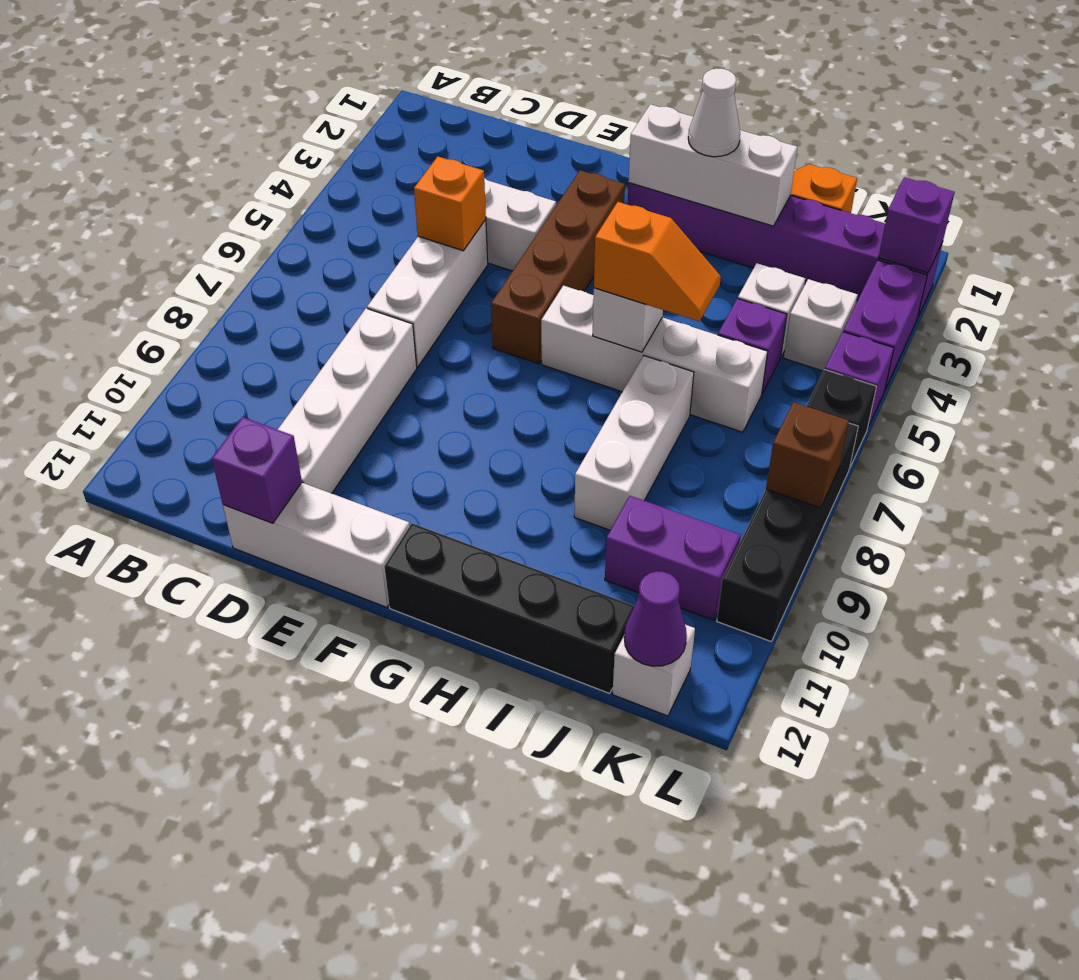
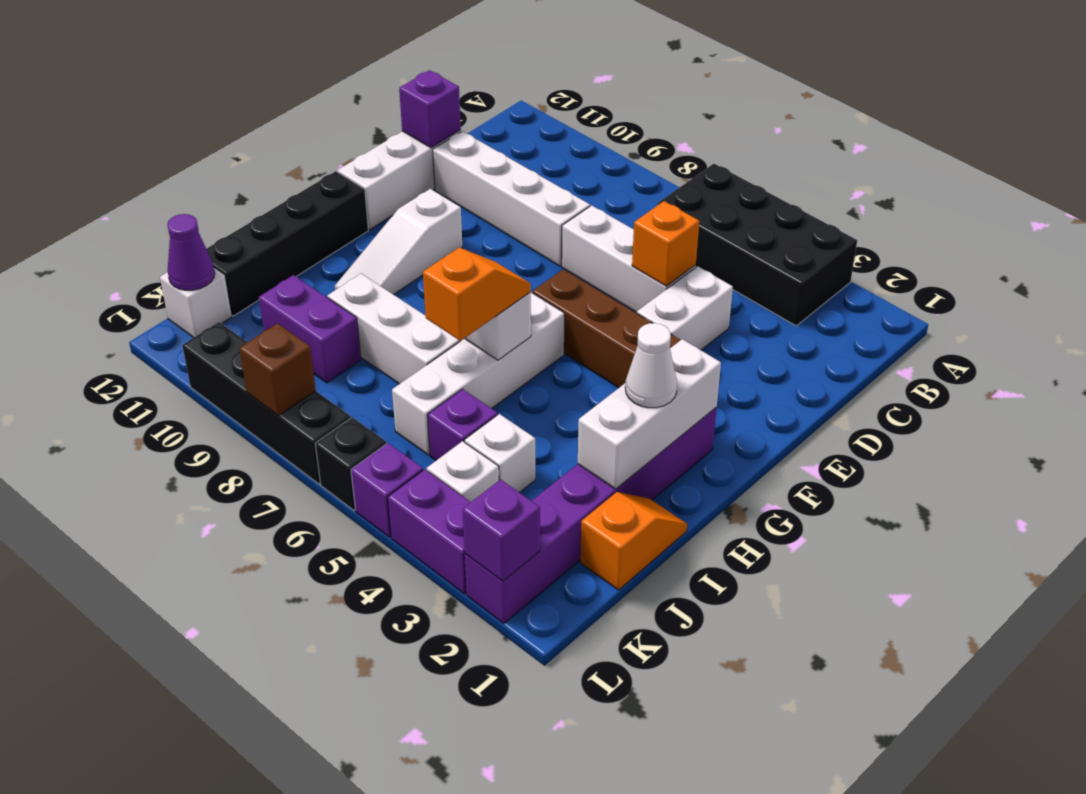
none -> black brick A3:B6 level 1
none -> white slope F10:H10 level 1 top F
orange slope H6:I6 level 3 top H -> orange slope H6:I6 level 3 top I
purple brick J10:K10 level 1 -> purple brick J9:J10 level 1

